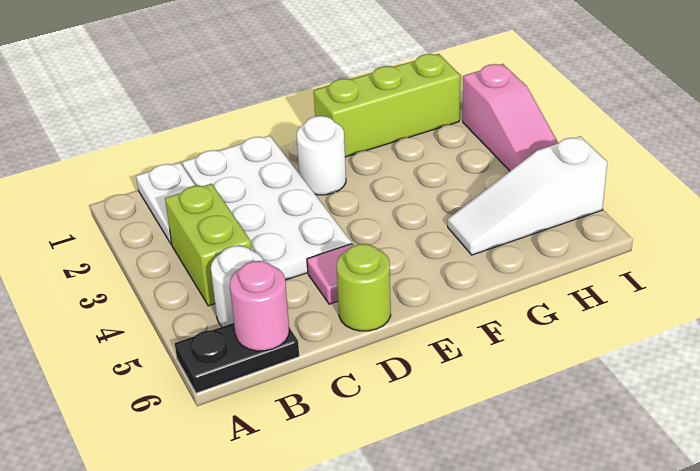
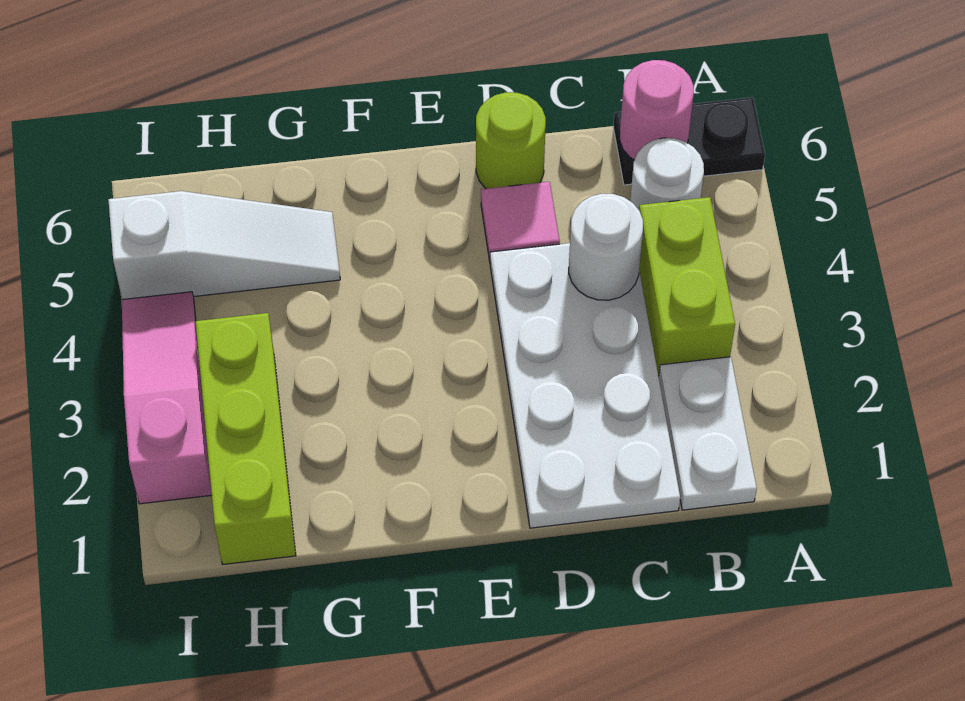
white round brick E2 level 1 -> white round brick C4 level 2
lime brick F1:H1 level 1 -> lime brick H1:H3 level 1

